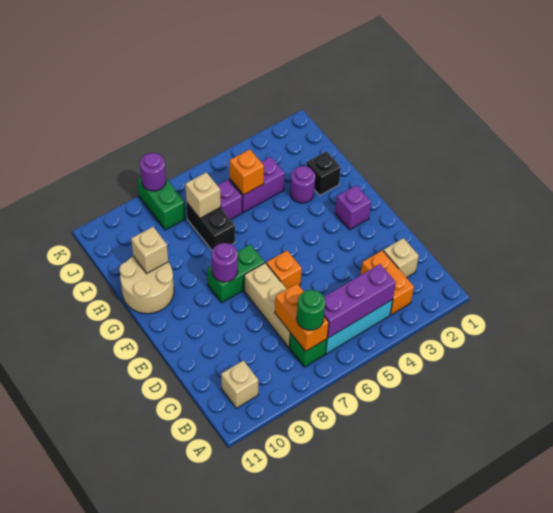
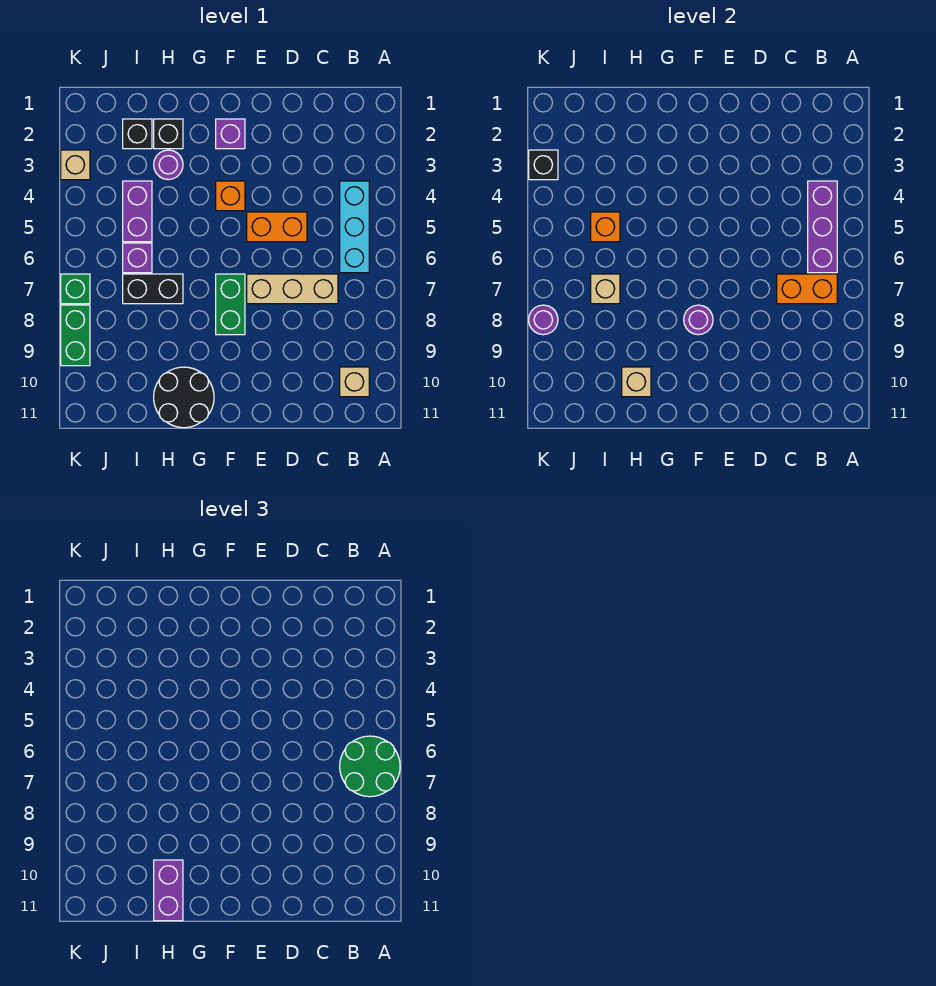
orange brick B3:C3 level 1 -> orange brick D5:E5 level 1
green brick B7 level 1 -> green brick K7 level 1
green round brick B7 level 3 -> green round brick A6:B7 level 3
tan brick C2 level 1 -> tan brick K3 level 1
orange brick E6 level 1 -> orange brick F4 level 1
tan round brick G10:H11 level 1 -> black round brick G10:H11 level 1
none -> purple brick H10:H11 level 3
none -> black brick I2 level 1
green brick J8:K8 level 1 -> green brick K8:K9 level 1
none -> black brick K3 level 2

